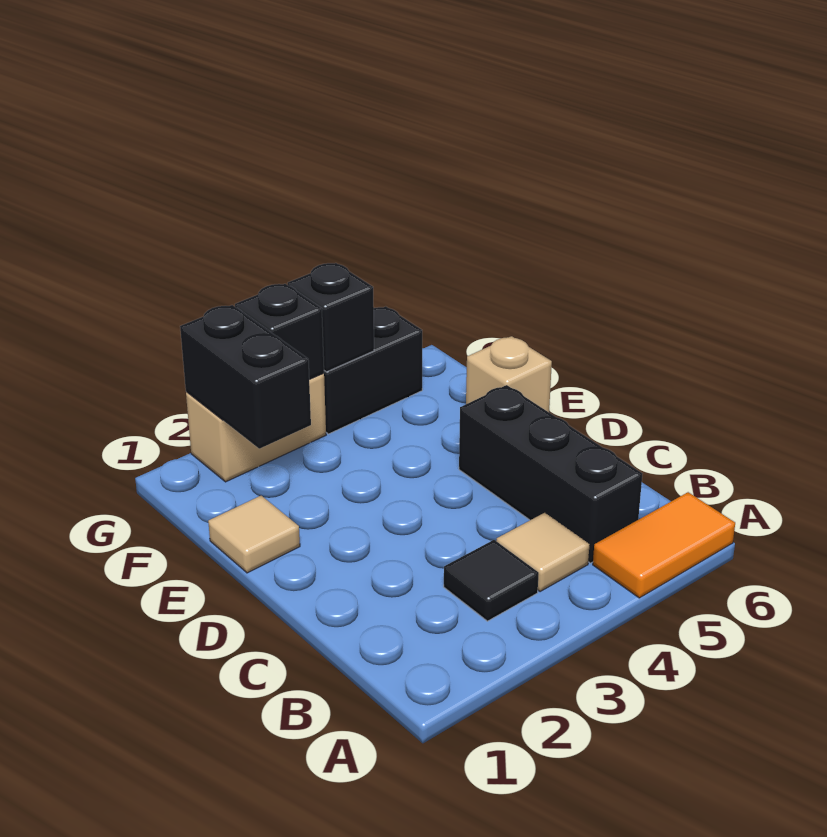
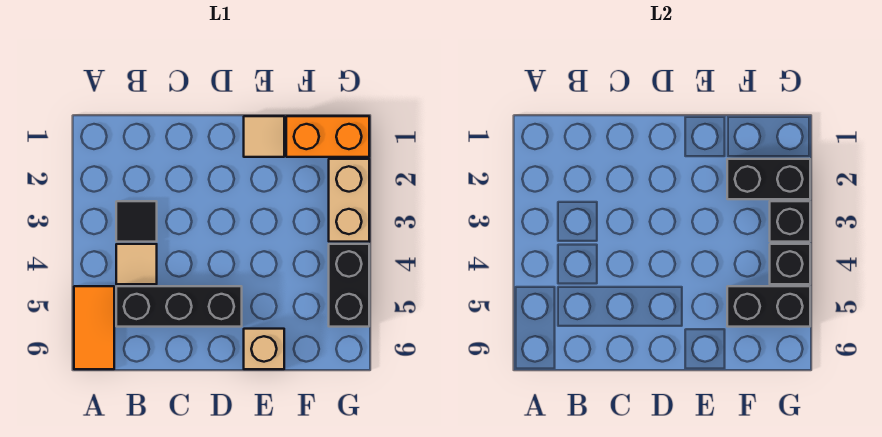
none -> orange brick F1:G1 level 1
none -> black brick F5:G5 level 2

